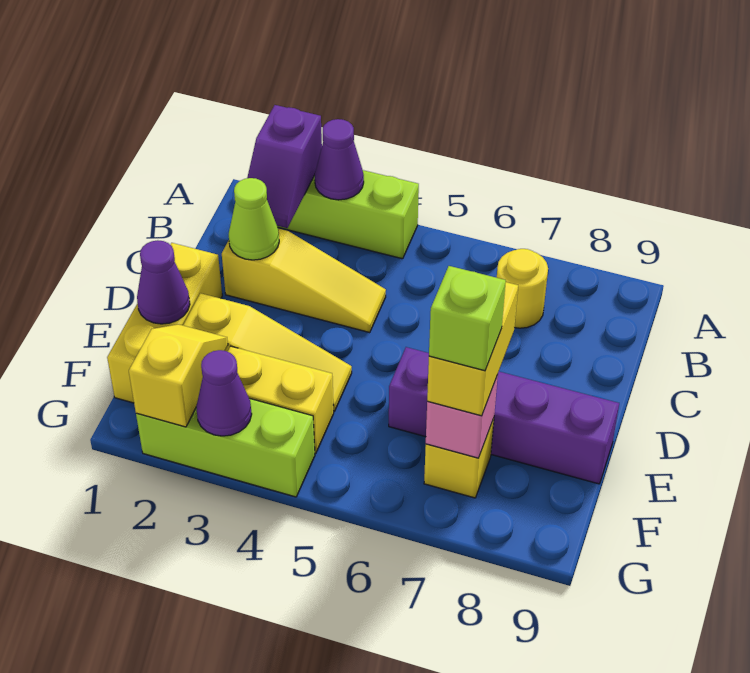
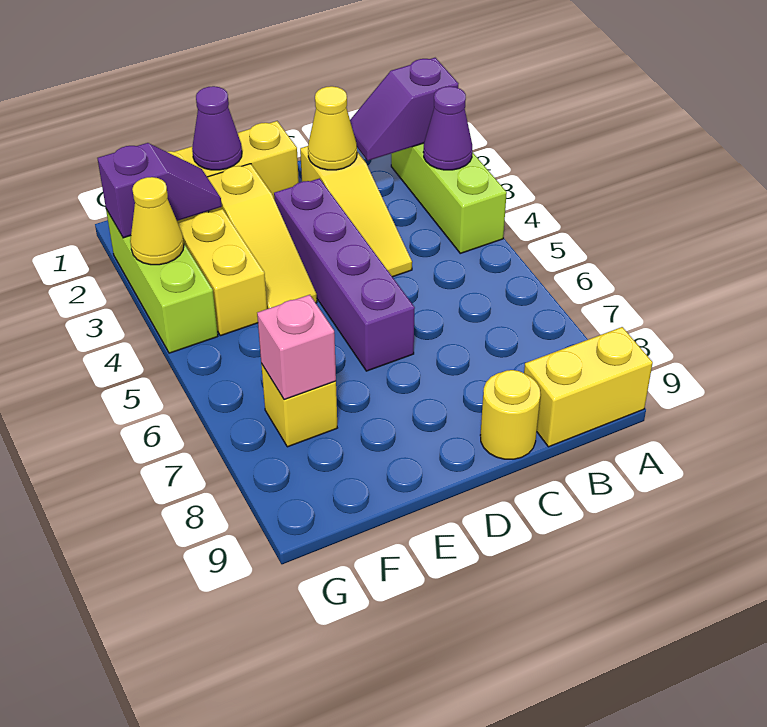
yellow round brick B7 level 1 -> yellow round brick C9 level 1
lime cone C2 level 2 -> yellow cone C2 level 2
purple brick E6:E9 level 1 -> purple brick D3:D6 level 1
yellow brick E7:F7 level 3 -> yellow brick A9:B9 level 1
yellow slope F2:G2 level 2 top G -> purple slope F2:G2 level 2 top G
lime brick F7 level 4 -> none
purple cone G3 level 2 -> yellow cone G3 level 2

